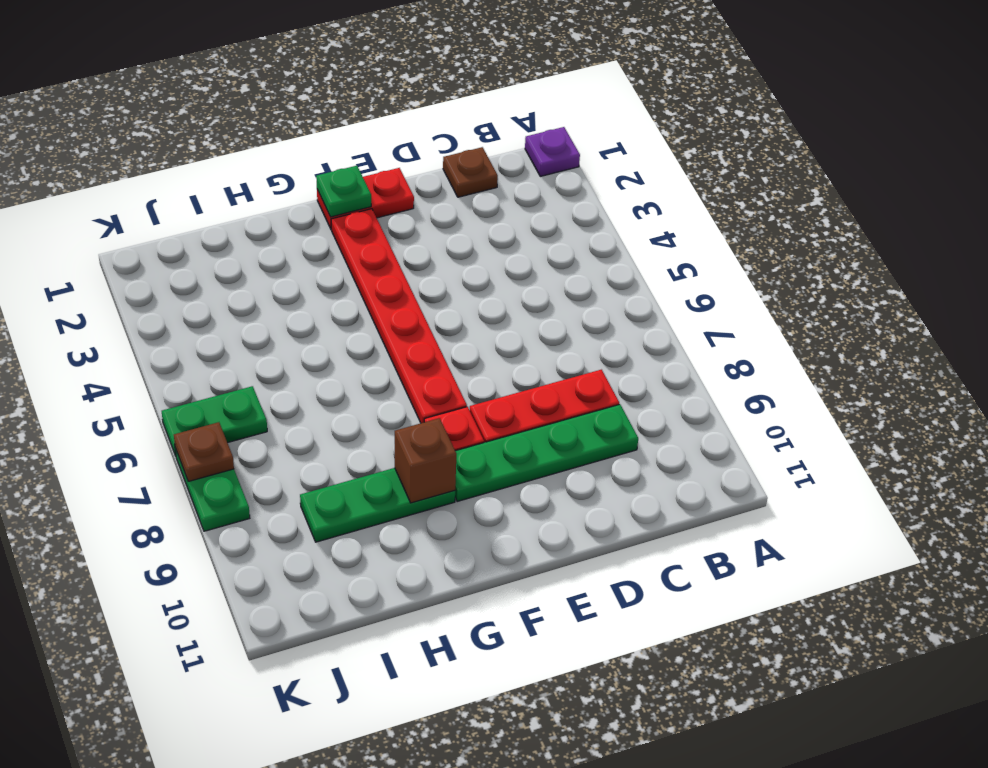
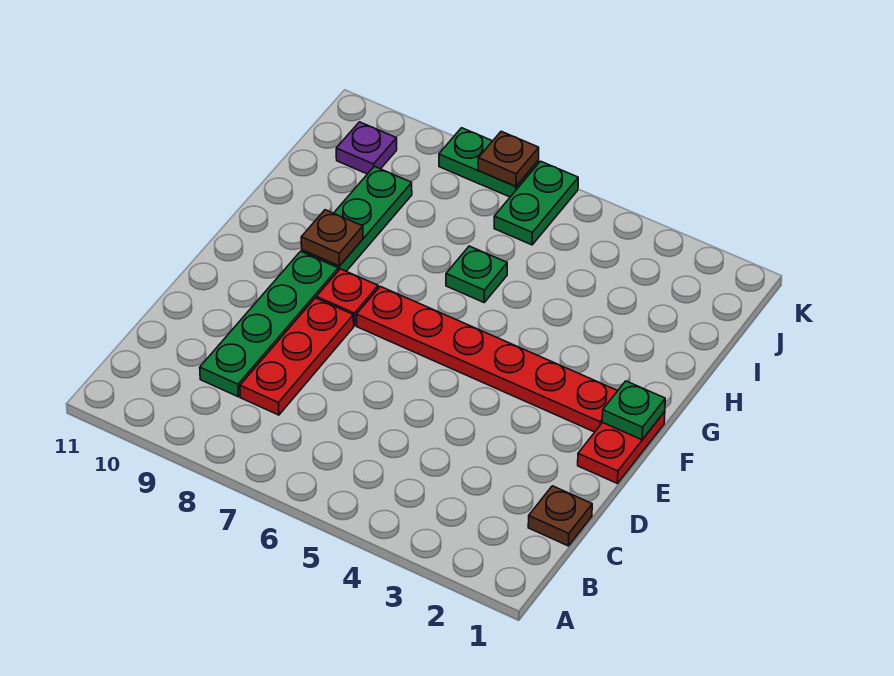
purple plate A1 level 1 -> purple plate J10 level 1
brown brick G9 level 2 -> brown plate G9 level 2
none -> green plate H6 level 1

